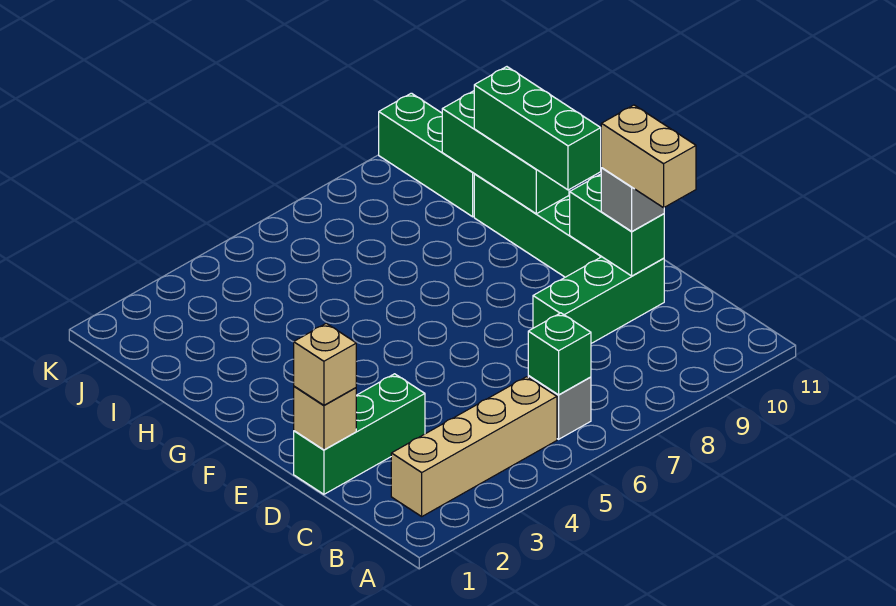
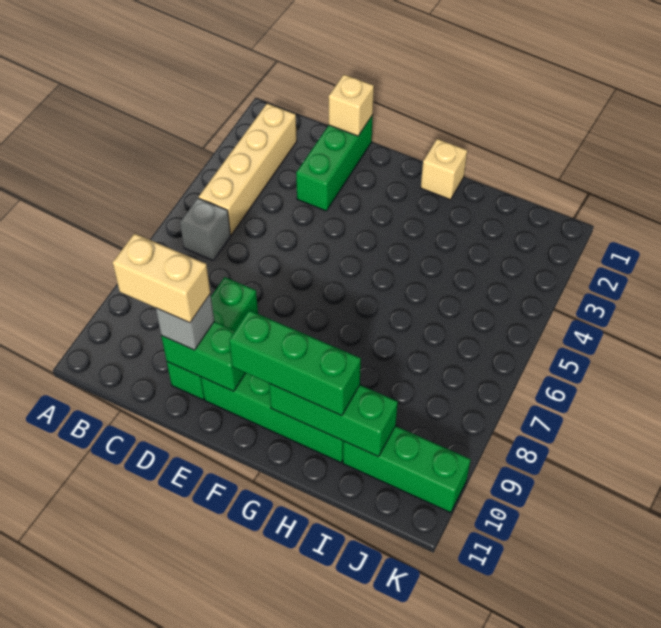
green brick B6 level 2 -> none
tan brick D1 level 3 -> tan brick G1 level 1

